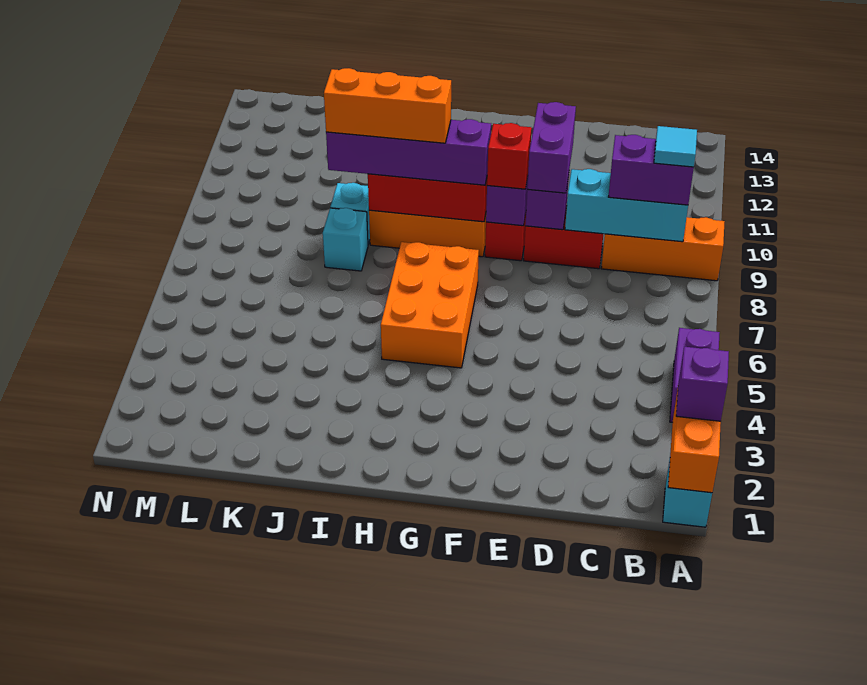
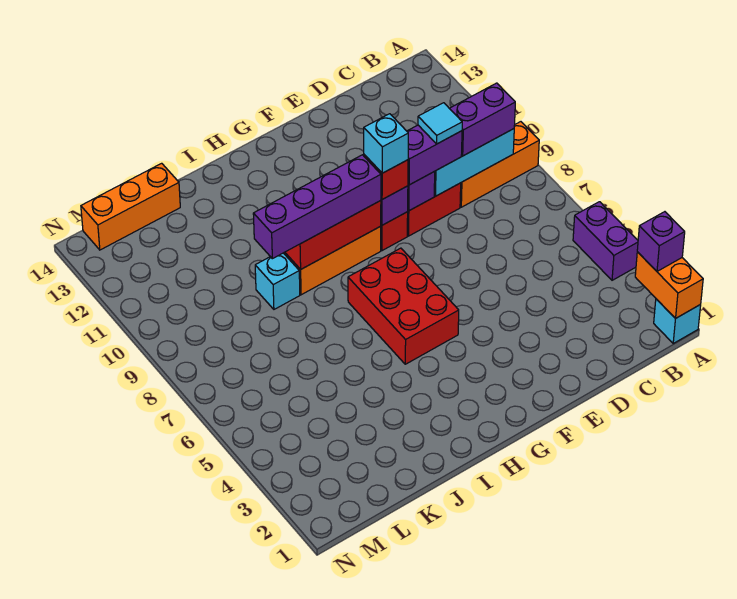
cyan tile B9 level 4 -> cyan tile D9 level 4
purple brick E9:E10 level 3 -> purple brick D9:E9 level 3
orange brick G5:H7 level 1 -> red brick G5:H7 level 1
orange brick H9:J9 level 4 -> orange brick K14:M14 level 1
cyan brick J8 level 1 -> cyan brick F9 level 4

